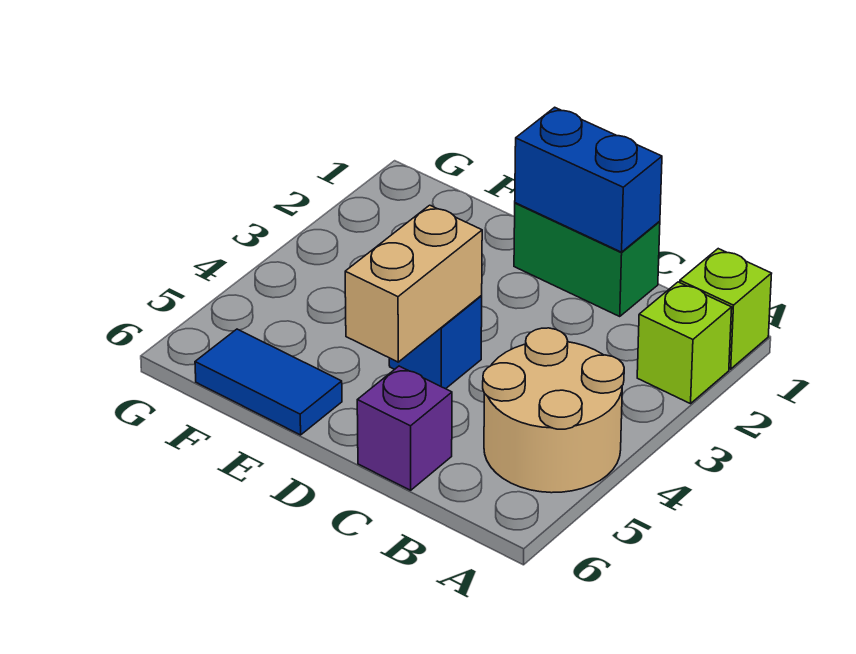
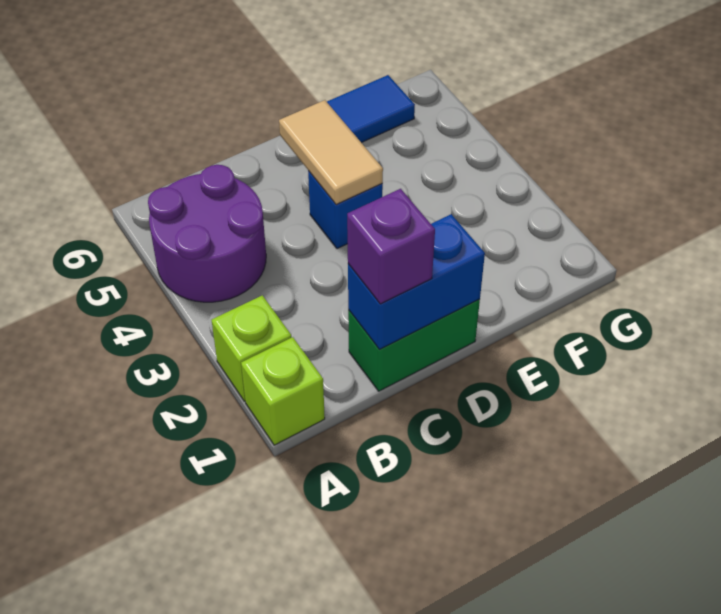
tan round brick A4:B5 level 1 -> purple round brick A4:B5 level 1
purple brick C6 level 1 -> purple brick C1 level 3
tan brick D4:D5 level 2 -> tan tile D4:D5 level 2

